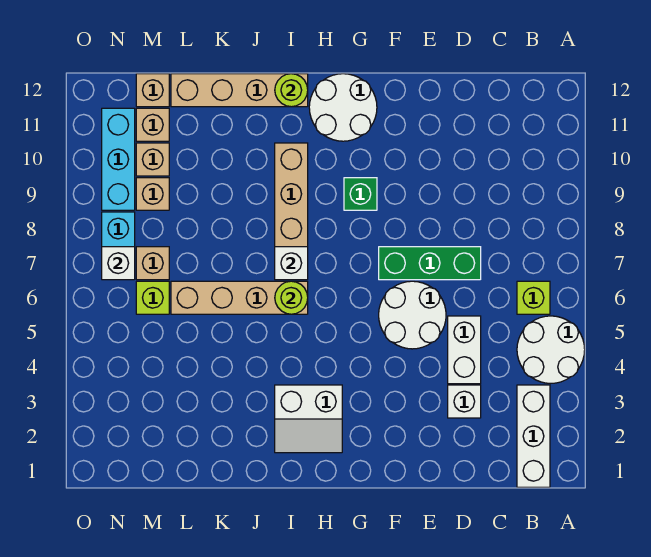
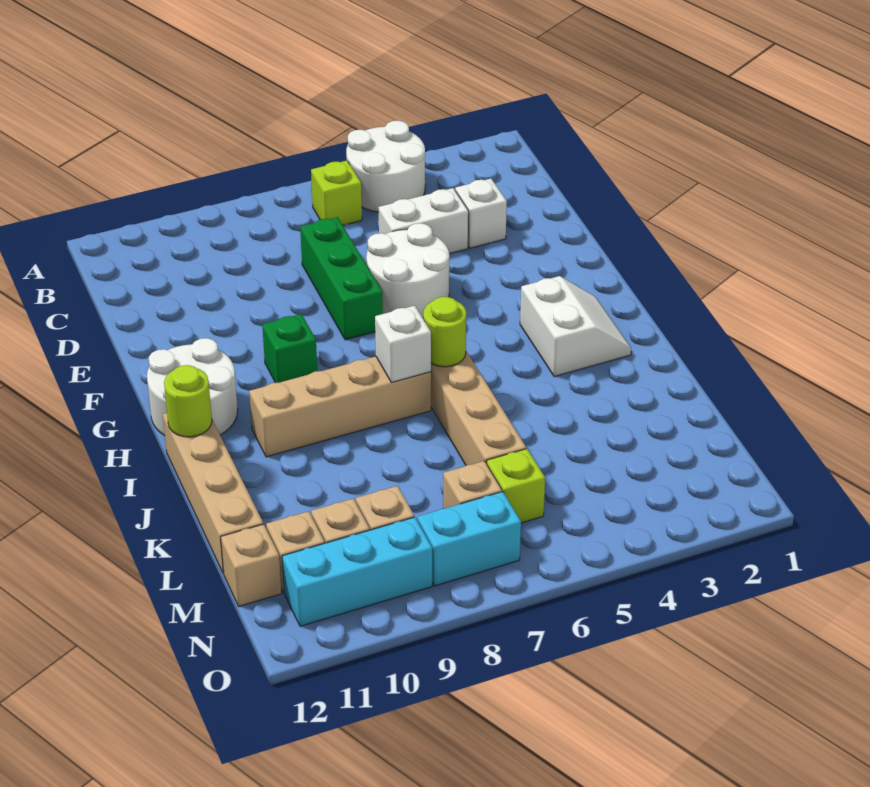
white brick B1:B3 level 1 -> none
white brick N7 level 2 -> none

